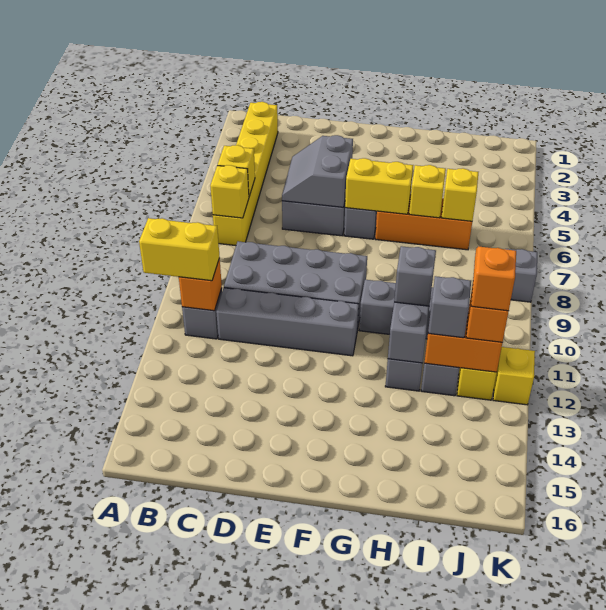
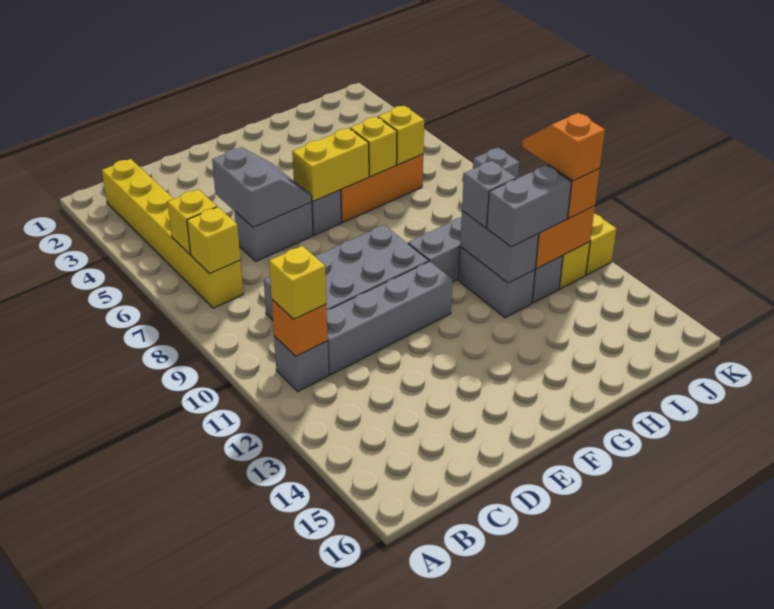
yellow brick A11:B11 level 3 -> yellow brick B11 level 3
grey slope D5:E6 level 2 top E -> grey slope D5:E6 level 2 top D
grey brick I12 level 3 -> grey brick H12:I12 level 3

